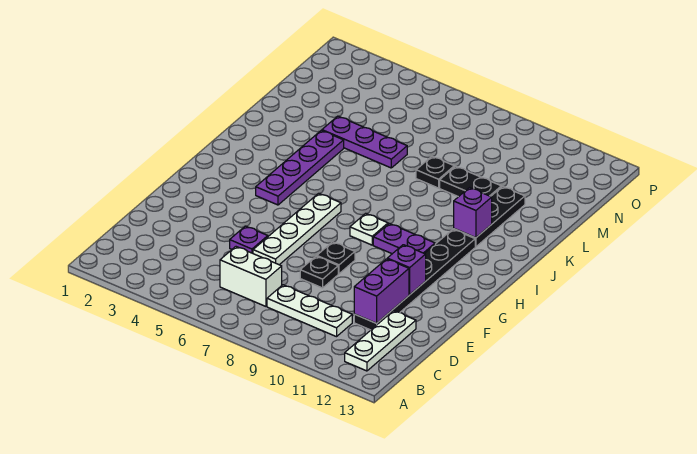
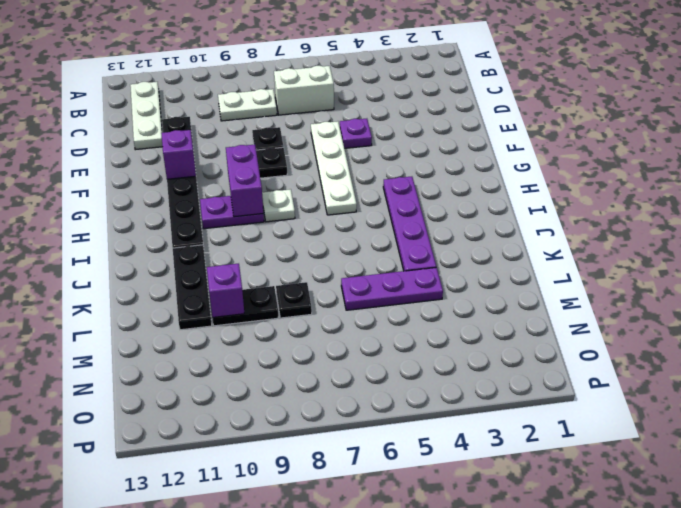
white plate C8:C10 level 1 -> white plate C8:C9 level 1
purple brick D11:E11 level 2 -> purple brick G9:H9 level 2
purple brick J11 level 2 -> purple brick L10 level 2

